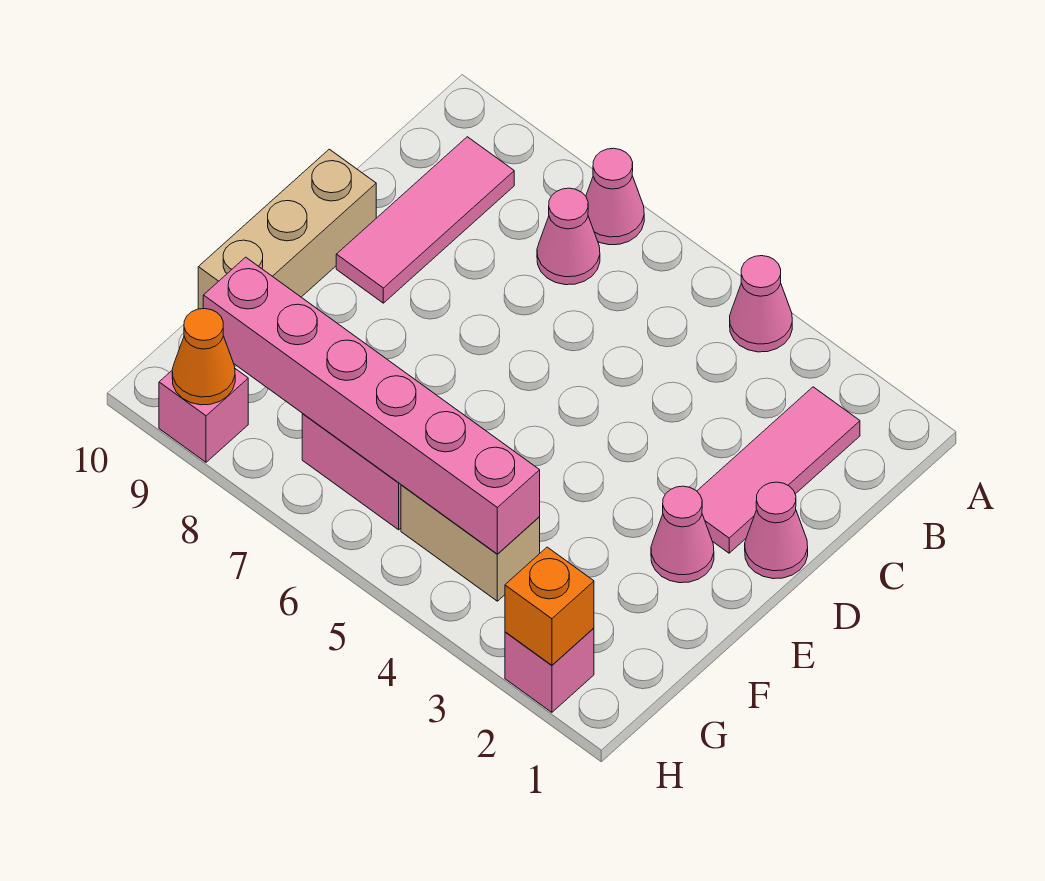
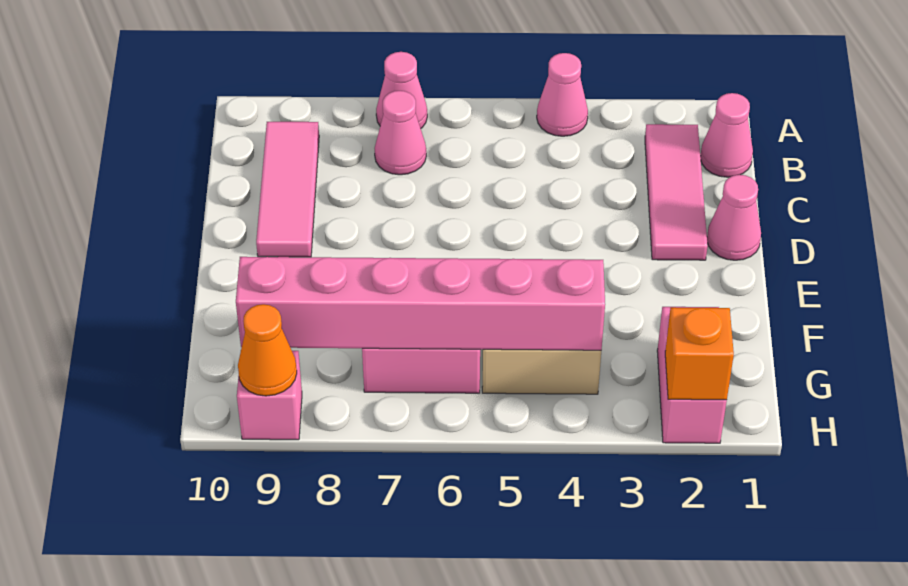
tan brick D10:F10 level 1 -> none
pink cone E2 level 1 -> pink cone B1 level 1
pink brick H2 level 1 -> pink brick G2:H2 level 1

